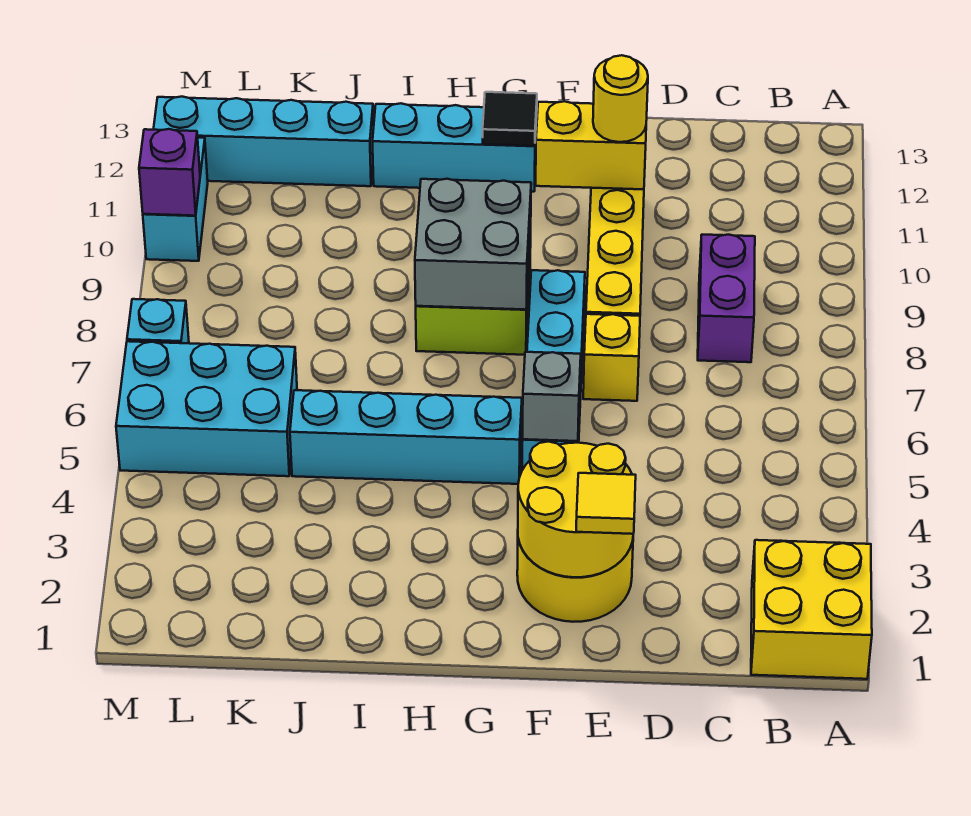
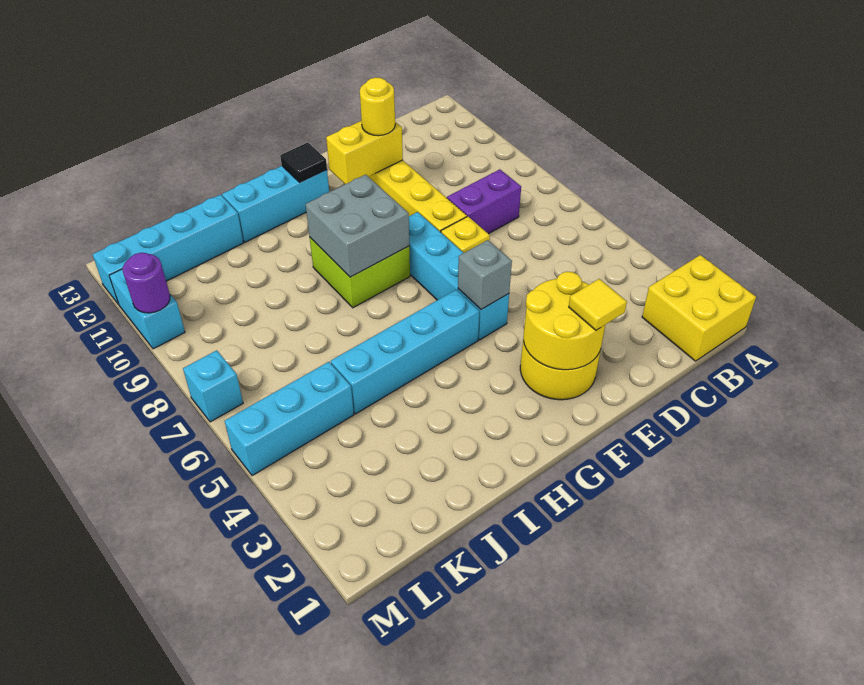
purple brick C8:C9 level 1 -> purple brick C8:D8 level 1
cyan brick K5:M6 level 1 -> cyan brick K5:M5 level 1
purple brick M10 level 2 -> purple round brick M10 level 2

